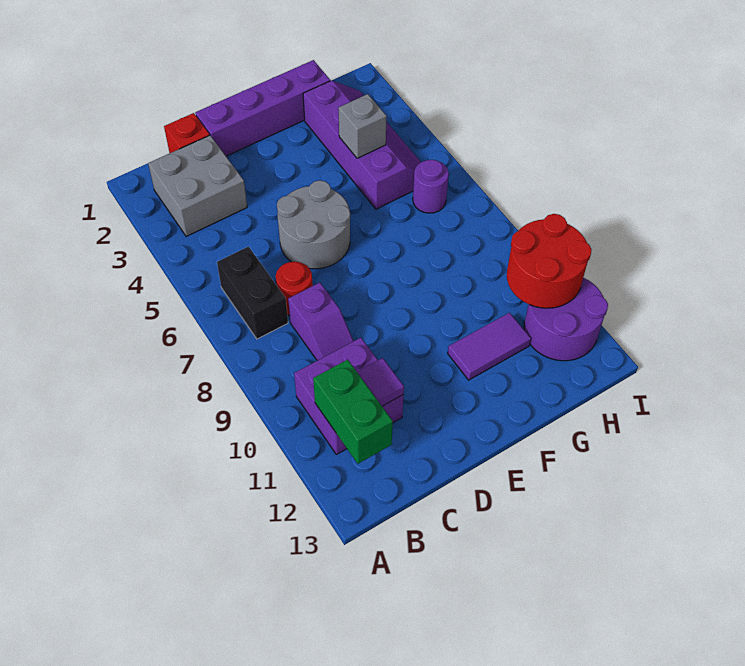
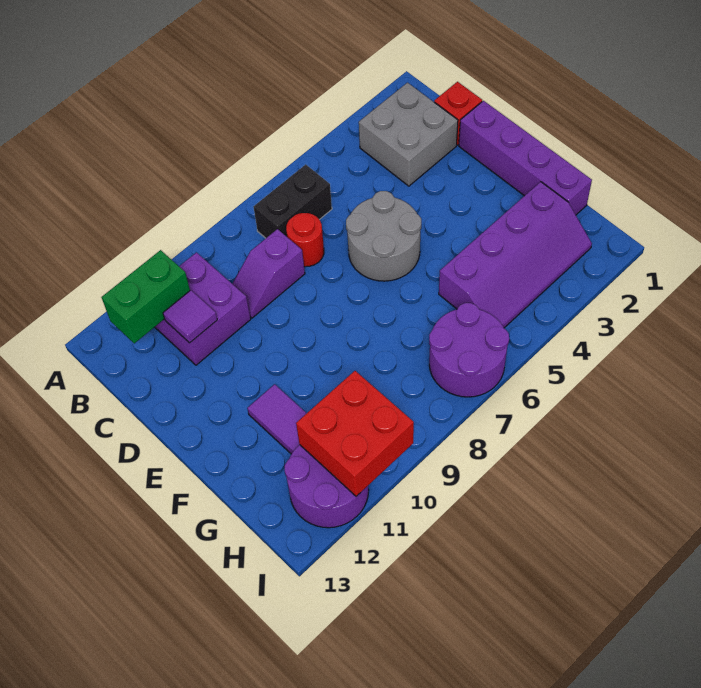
grey brick G4 level 2 -> none
purple round brick H6 level 1 -> purple round brick H6:I7 level 1
red round brick H10:I11 level 2 -> red brick H10:I11 level 2

